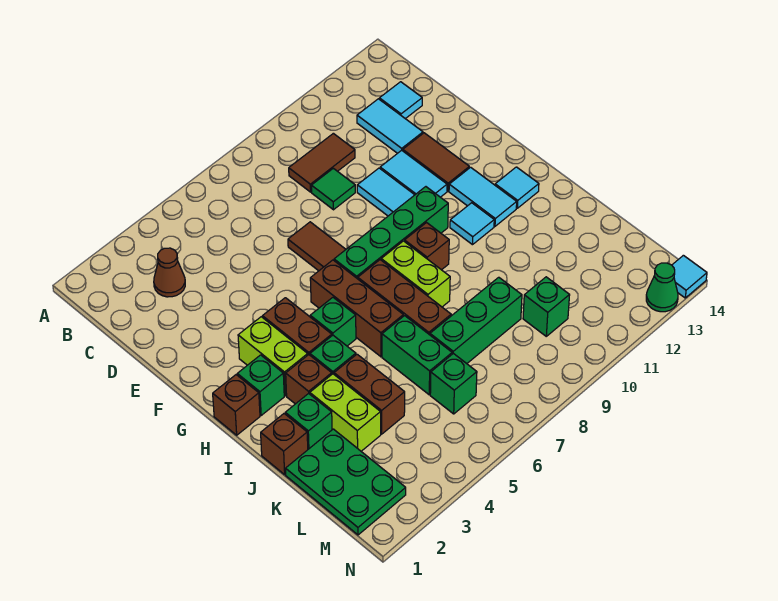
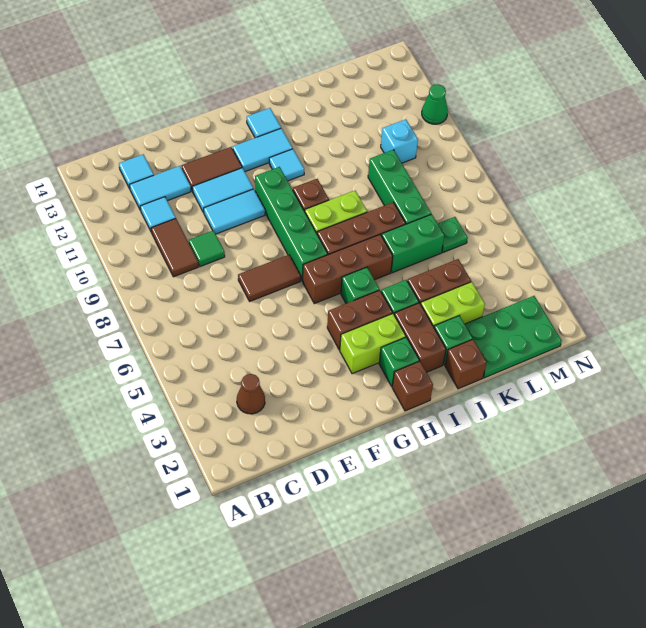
brown brick I3 level 1 -> brown brick I2:I3 level 1
green brick L6 level 1 -> green plate L6 level 1
green brick L10 level 1 -> cyan brick L10 level 1
green cone N13 level 1 -> green cone N11 level 1
cyan tile N14 level 1 -> cyan tile C11 level 1

